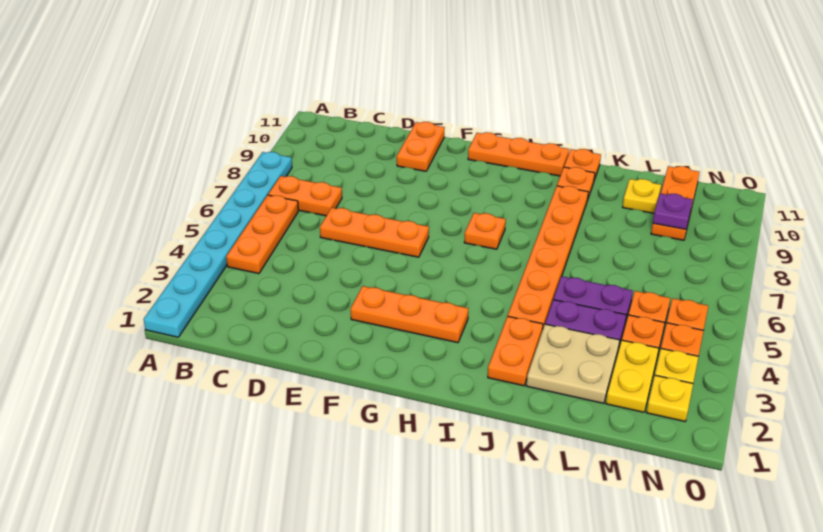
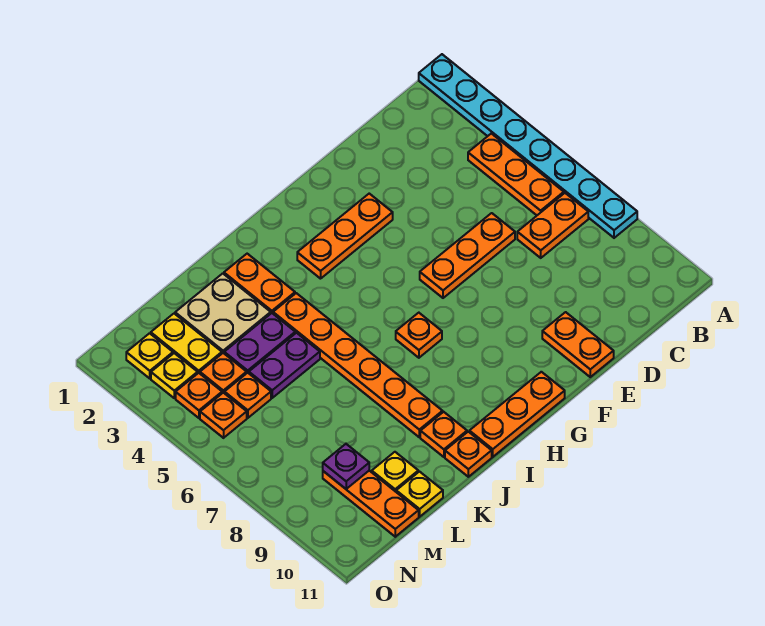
none -> yellow plate L11 level 1

